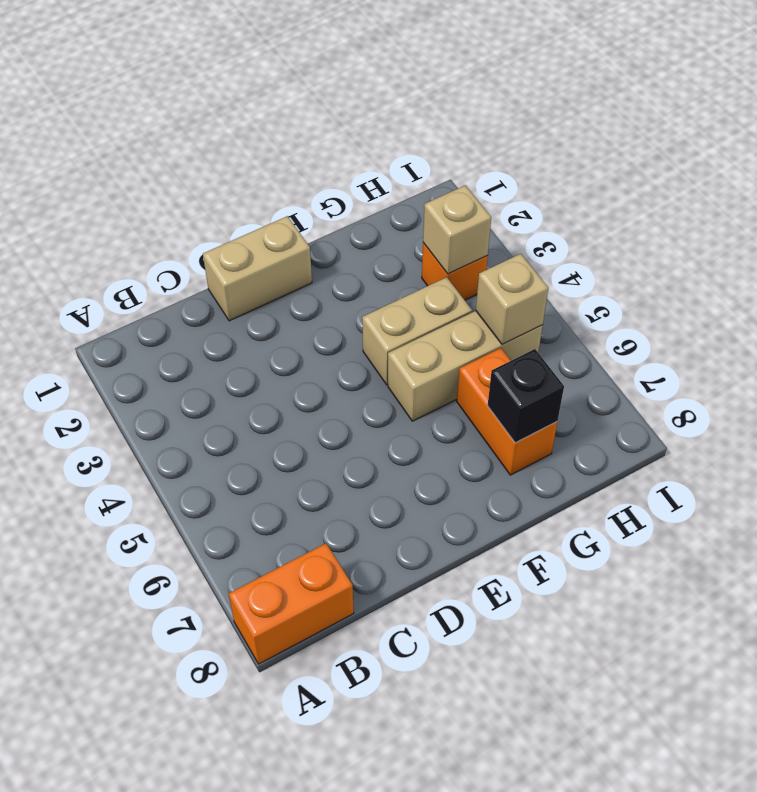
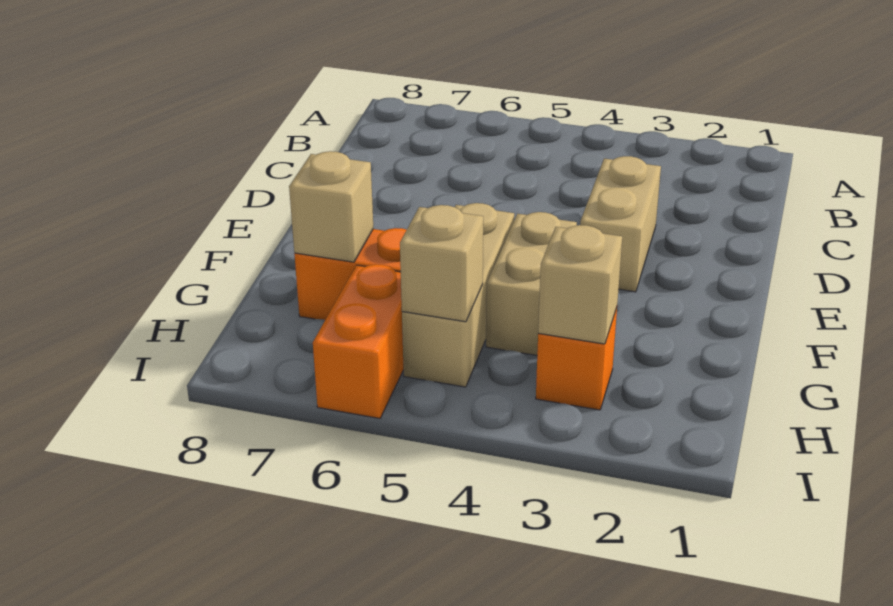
orange brick A8:B8 level 1 -> orange brick H6:I6 level 1
tan brick D1:E1 level 1 -> tan brick D3:E3 level 1
black brick G7 level 2 -> tan brick G7 level 2

